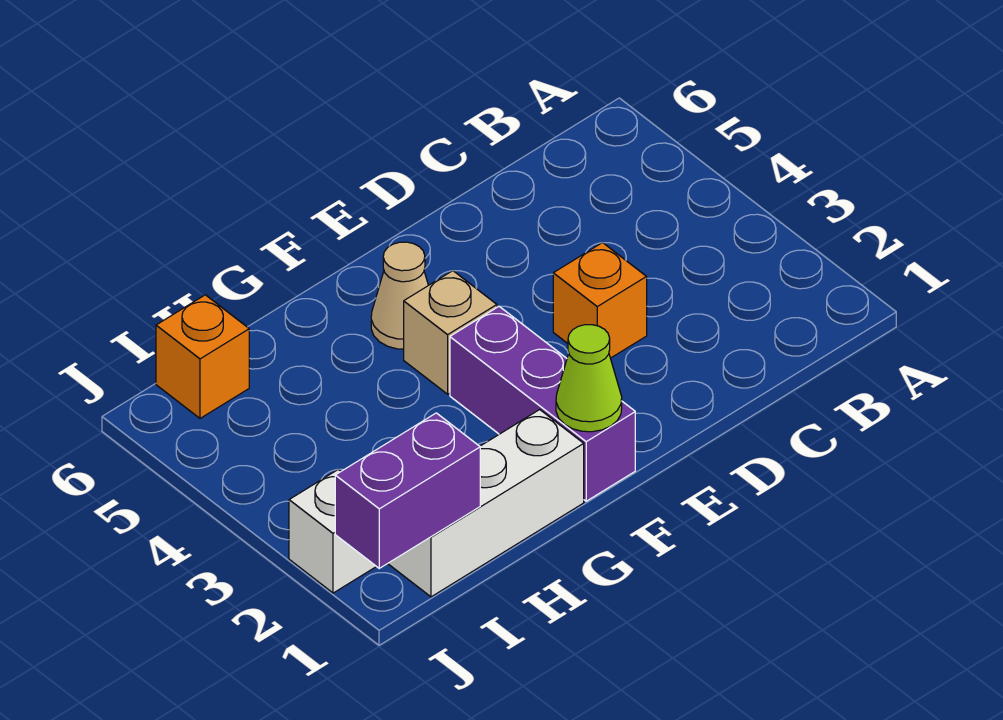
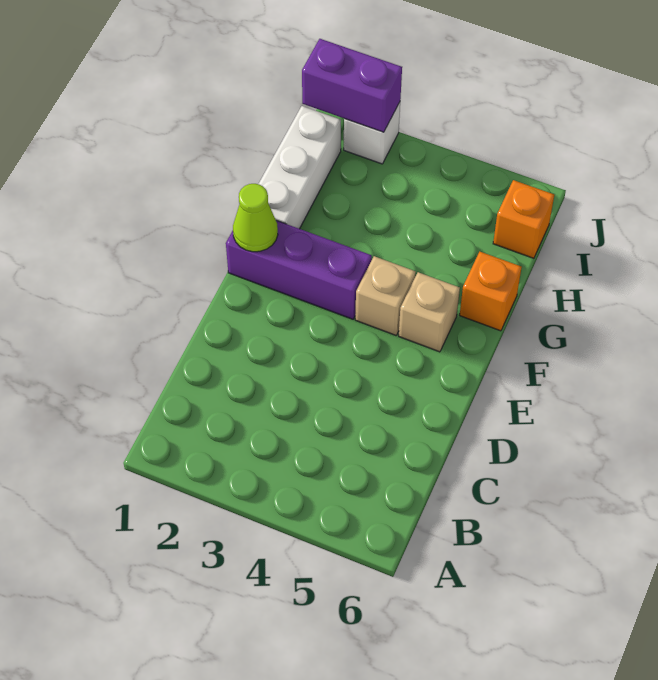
orange brick D3 level 1 -> orange brick G6 level 1
tan cone F5 level 1 -> tan brick F5 level 1
purple brick I1:J1 level 2 -> purple brick J1:J2 level 2

